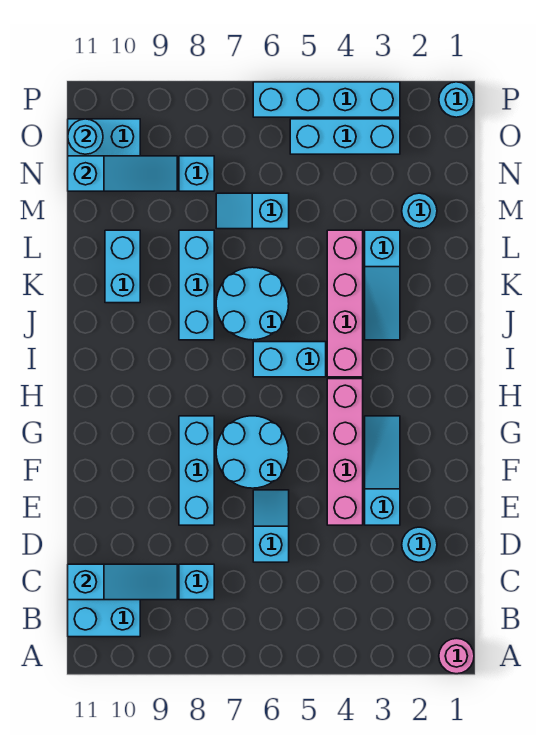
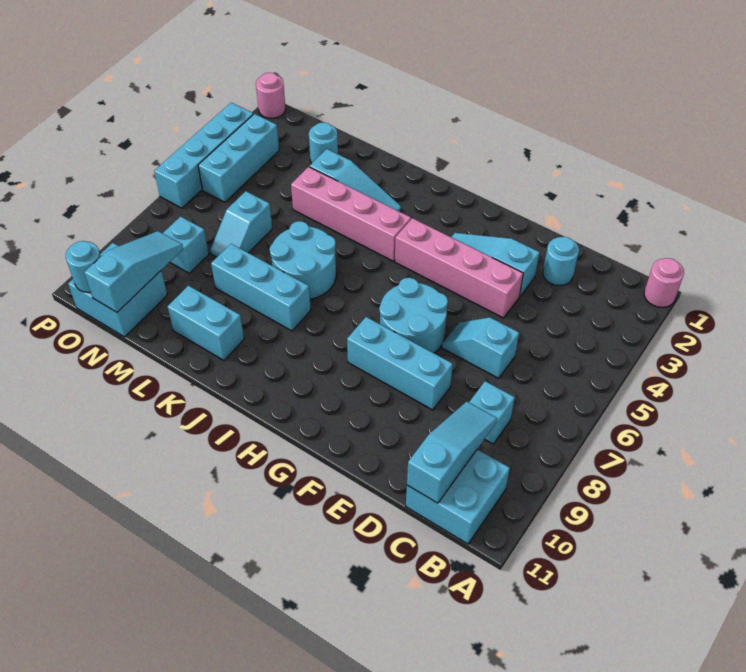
cyan brick I5:I6 level 1 -> none
cyan round brick P1 level 1 -> pink round brick P1 level 1

